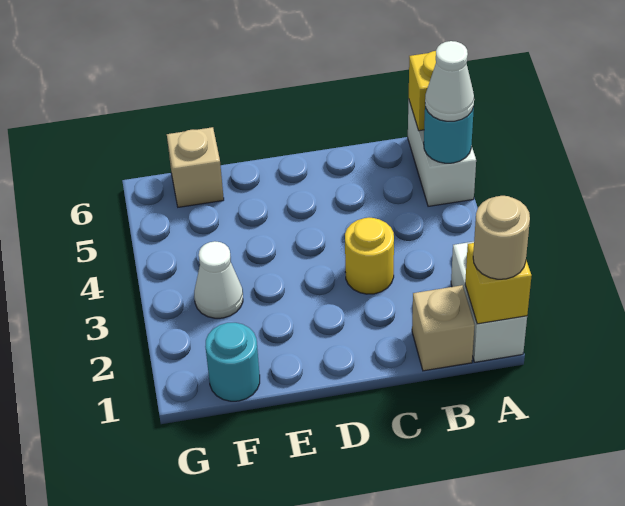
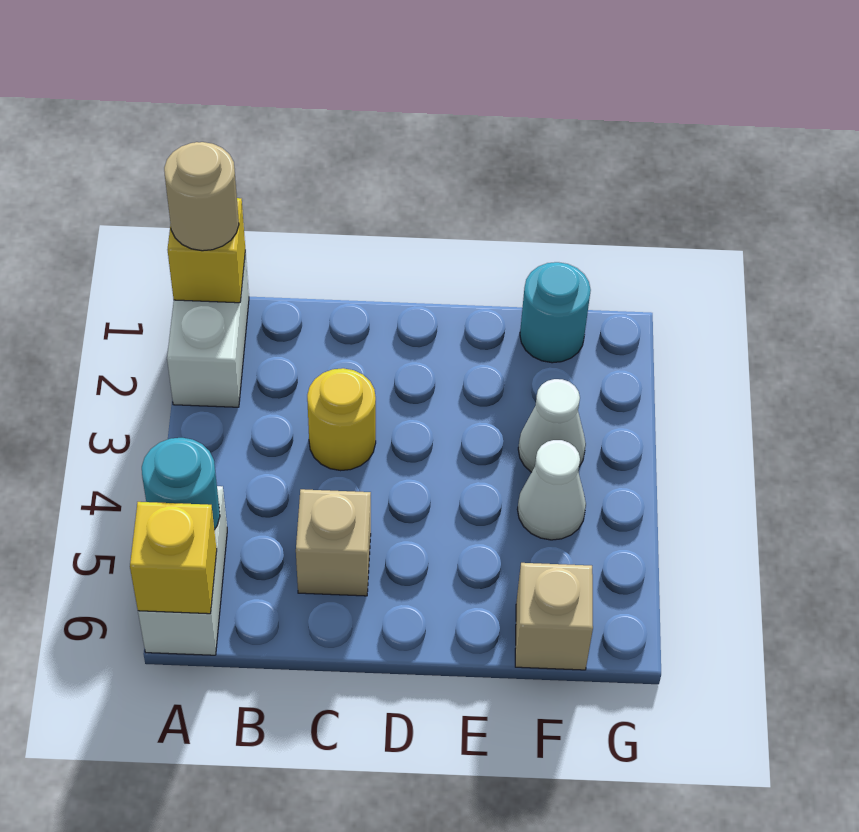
white cone A5 level 3 -> white cone F4 level 1
tan brick B1 level 1 -> tan brick C5 level 1

